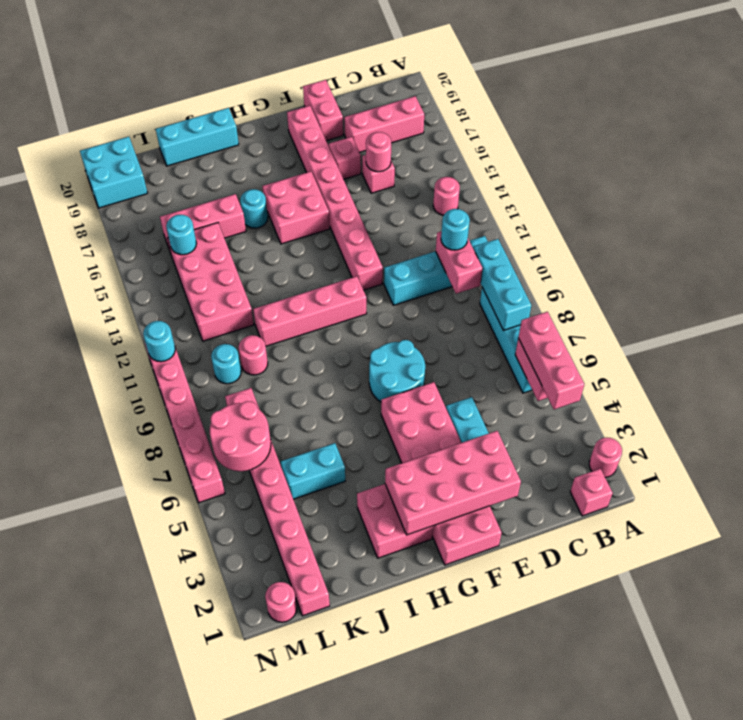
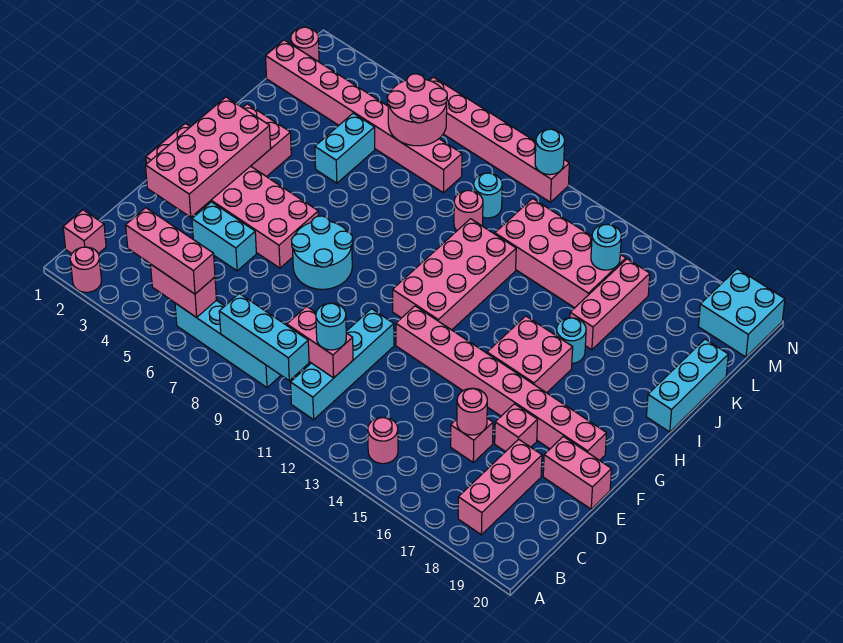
pink brick G11:J11 level 1 -> pink brick G11:J12 level 1

